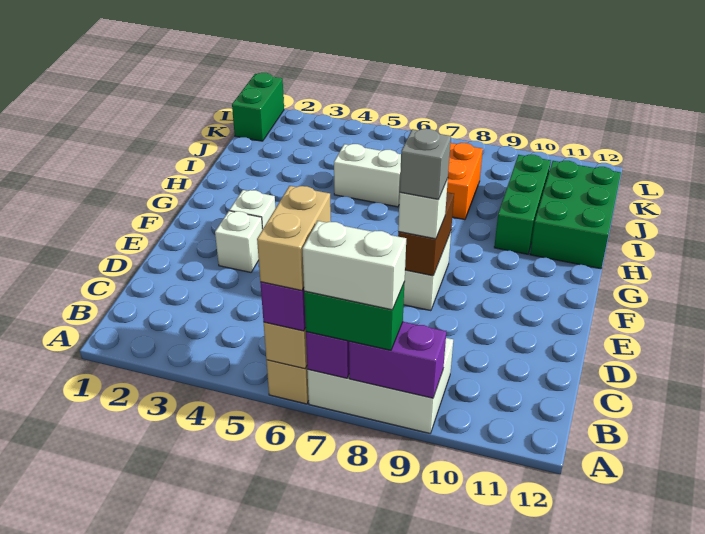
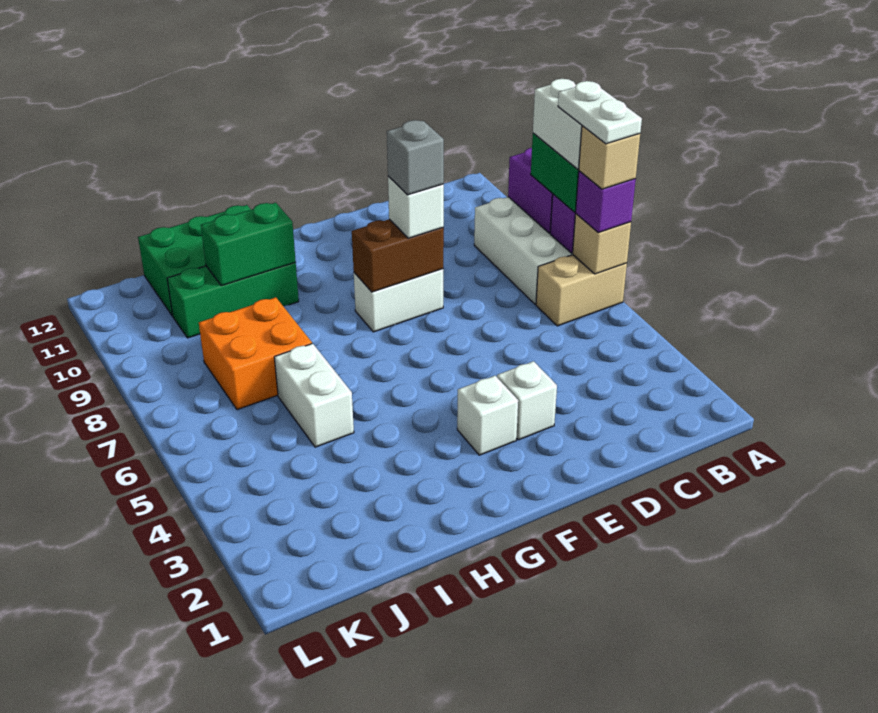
tan brick A6:B6 level 4 -> tan brick A6 level 4
none -> white plate A6:A7 level 5
green brick K1:L1 level 1 -> green brick H10:I10 level 2

